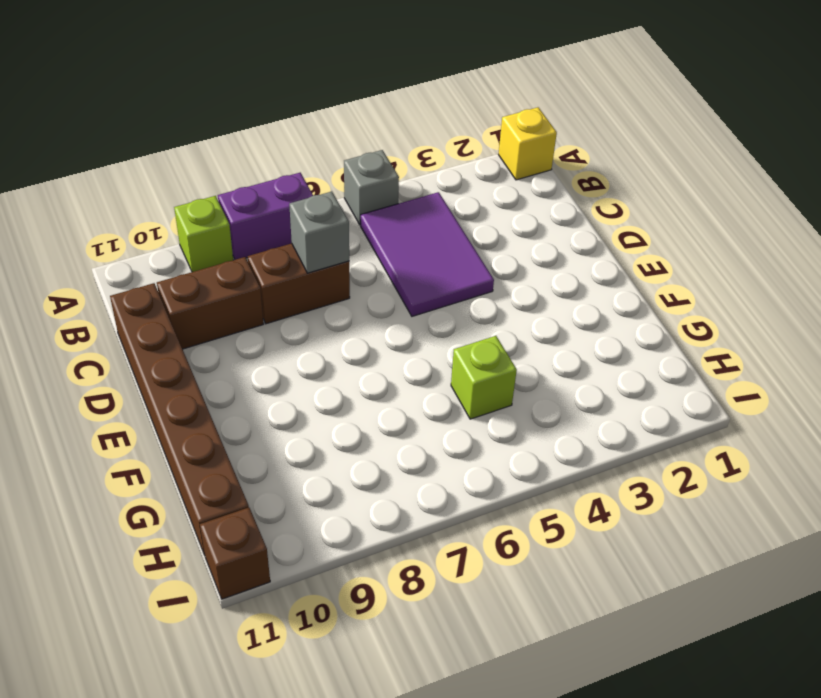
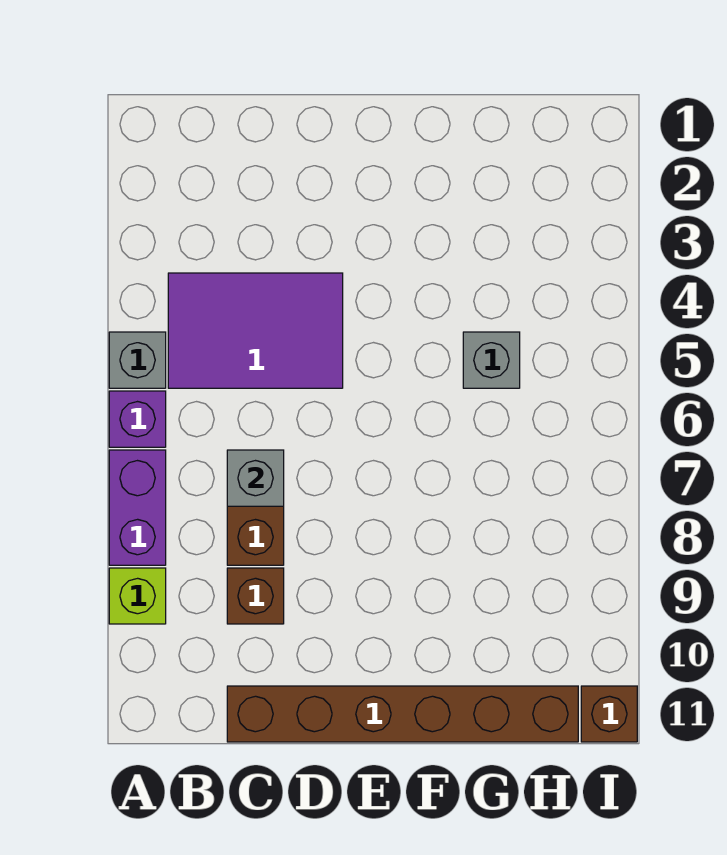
yellow brick A1 level 1 -> none
none -> purple brick A6 level 1
brown brick C9:C10 level 1 -> brown brick C9 level 1
lime brick G5 level 1 -> grey brick G5 level 1

